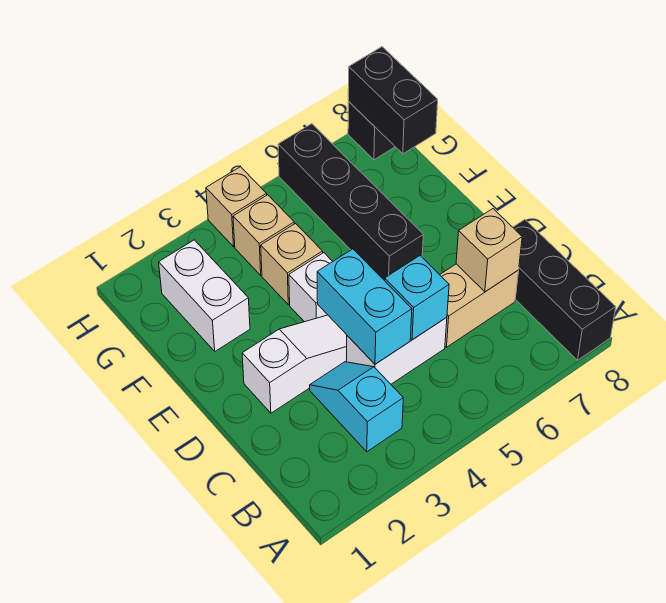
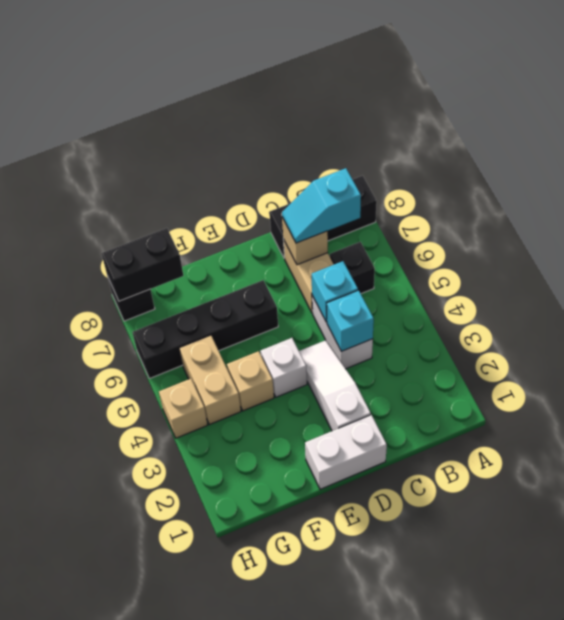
cyan slope B3:C3 level 1 top B -> cyan slope B7:C7 level 3 top B
none -> black brick B6 level 1
cyan brick C4:D4 level 2 -> cyan brick C4 level 2
white brick F2:G2 level 1 -> white brick D1:E1 level 1
tan brick G4 level 1 -> tan brick G4:G5 level 1

